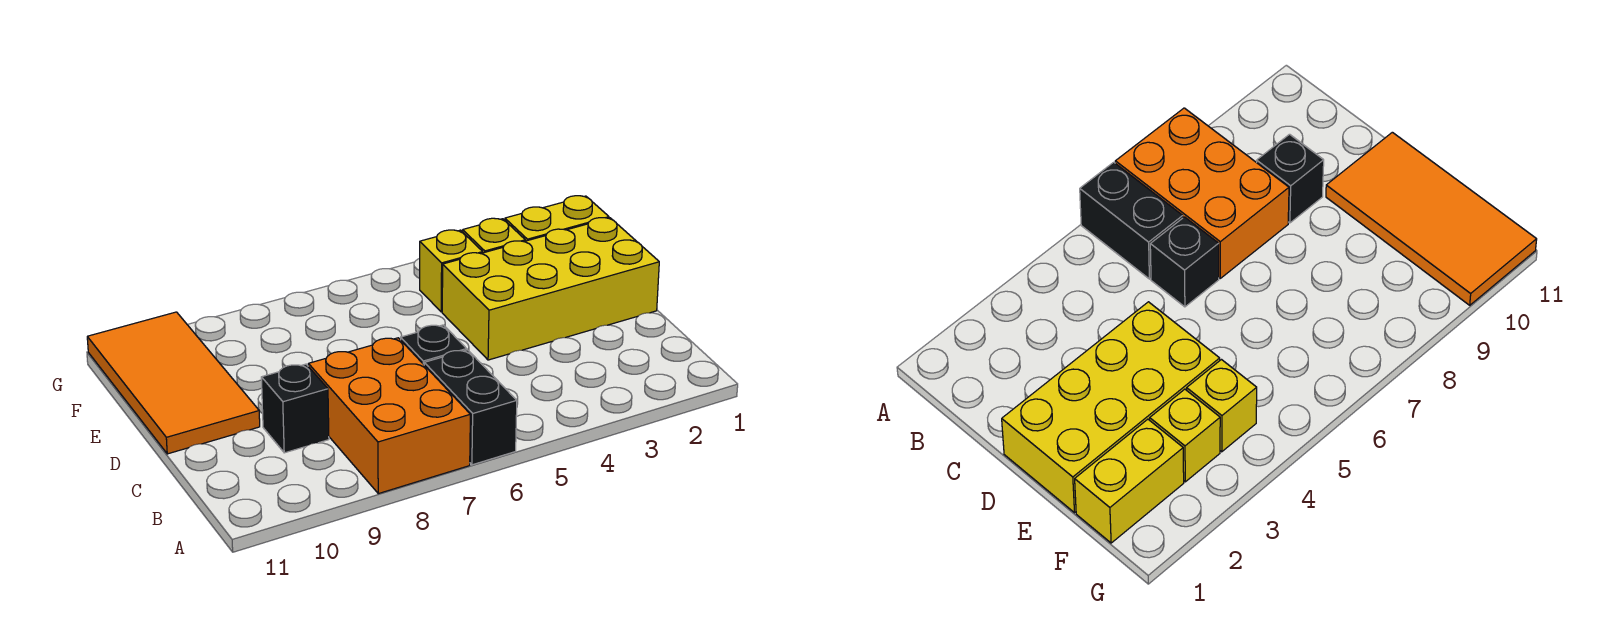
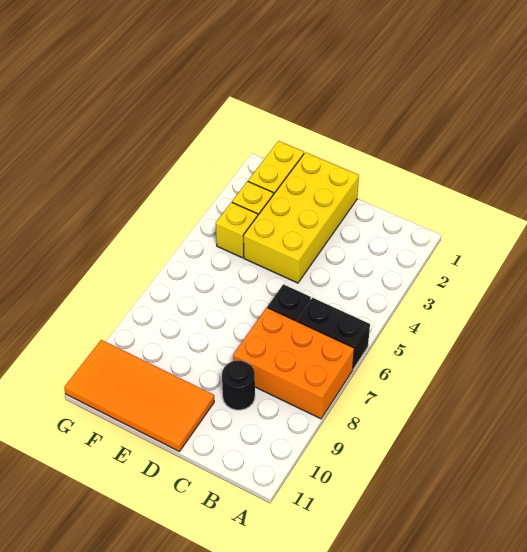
black brick C9 level 1 -> black round brick C9 level 1

